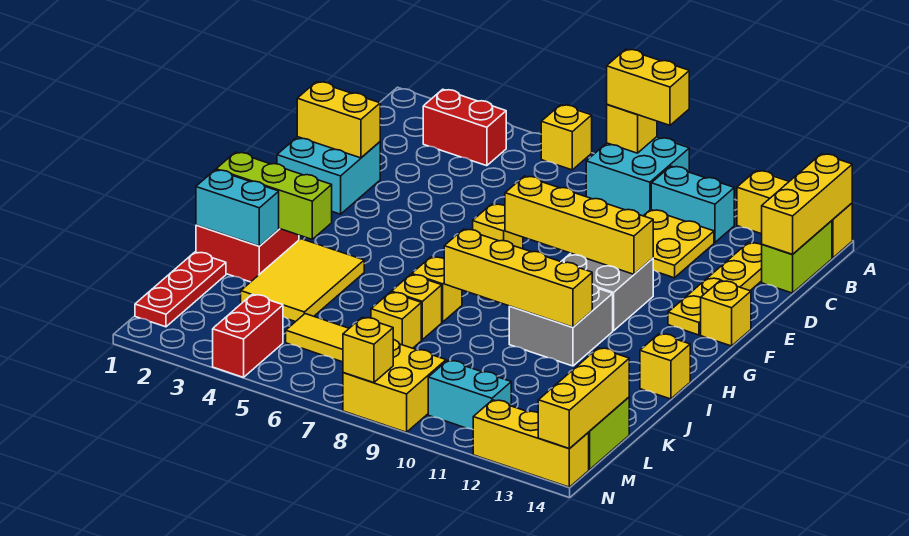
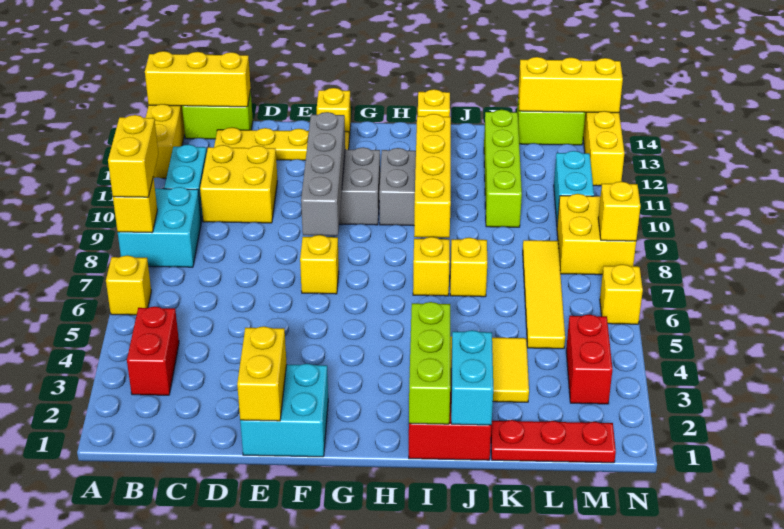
yellow plate C10:D11 level 1 -> yellow brick C10:D11 level 1
yellow brick F8:F11 level 2 -> grey brick F8:F11 level 2
yellow brick K7 level 1 -> yellow brick N6 level 1
none -> lime brick K10:K13 level 1
red brick M4:N4 level 1 -> red brick M3:M4 level 1

